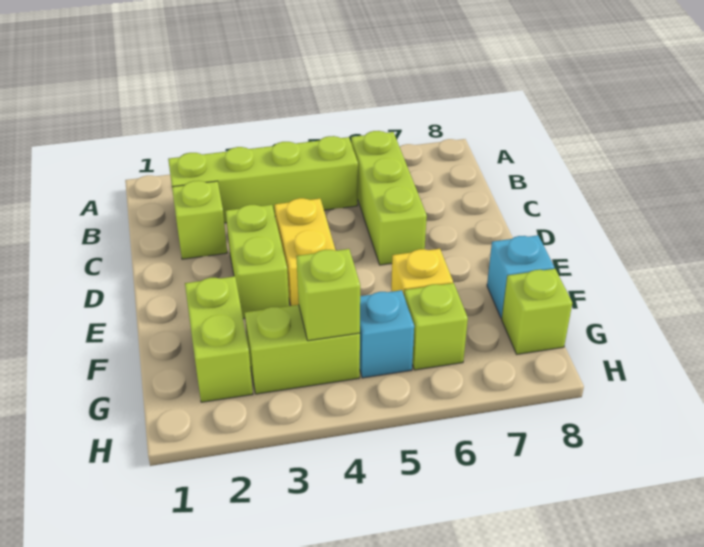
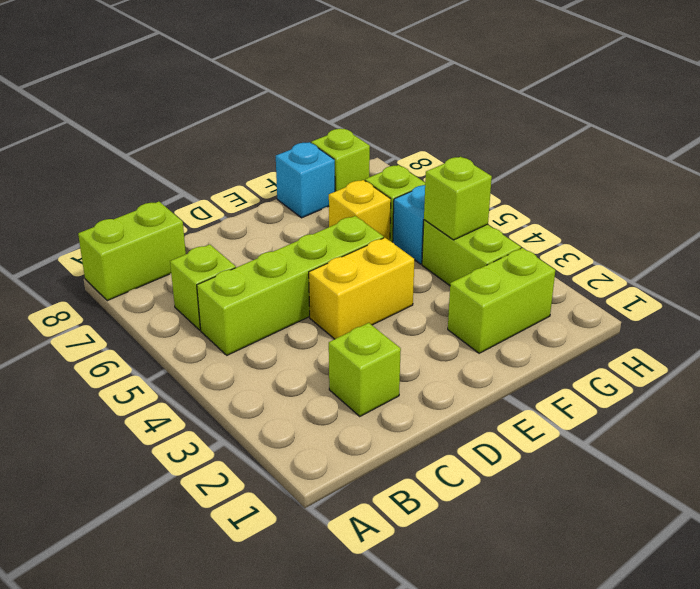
lime brick B2:B5 level 1 -> lime brick B5:E5 level 1
lime brick B6:D6 level 1 -> lime brick B6 level 1
lime brick D3:E3 level 1 -> lime brick A8:B8 level 1

